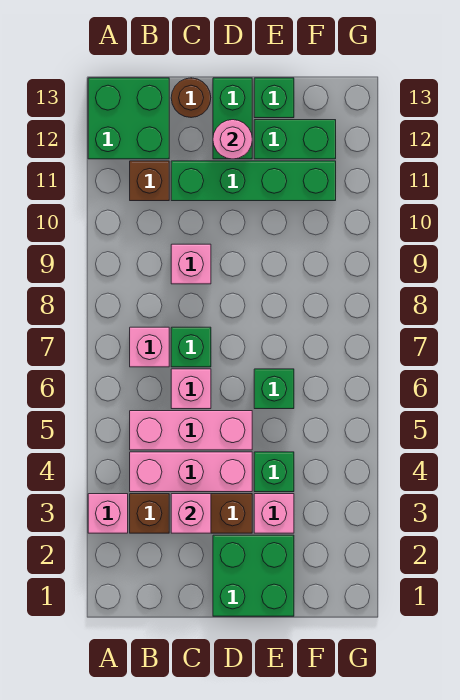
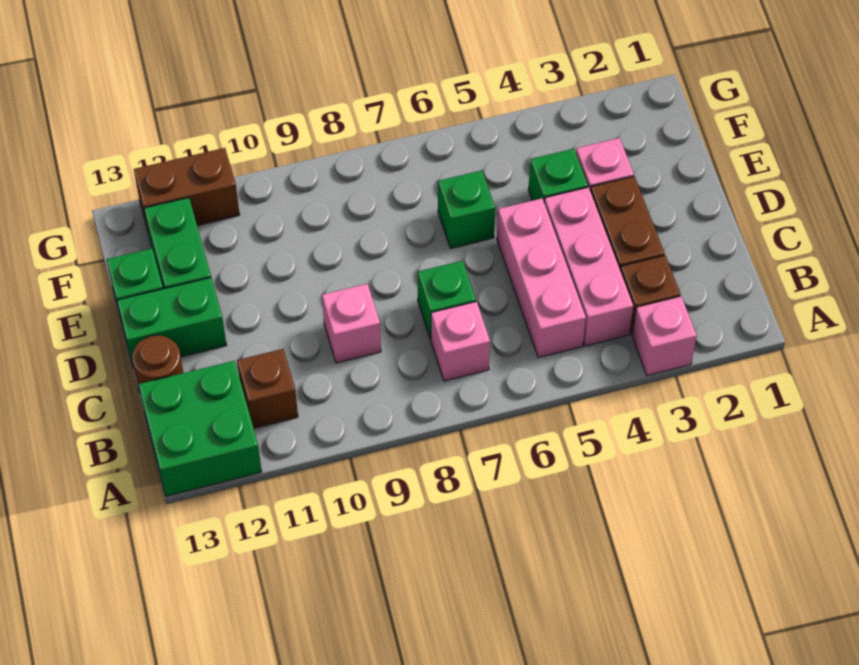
pink brick C3 level 2 -> none
pink brick C6 level 1 -> none
green brick C11:F11 level 1 -> none
green brick D1:E2 level 1 -> none
pink round brick D12 level 2 -> none
none -> brown brick G11:G12 level 1

